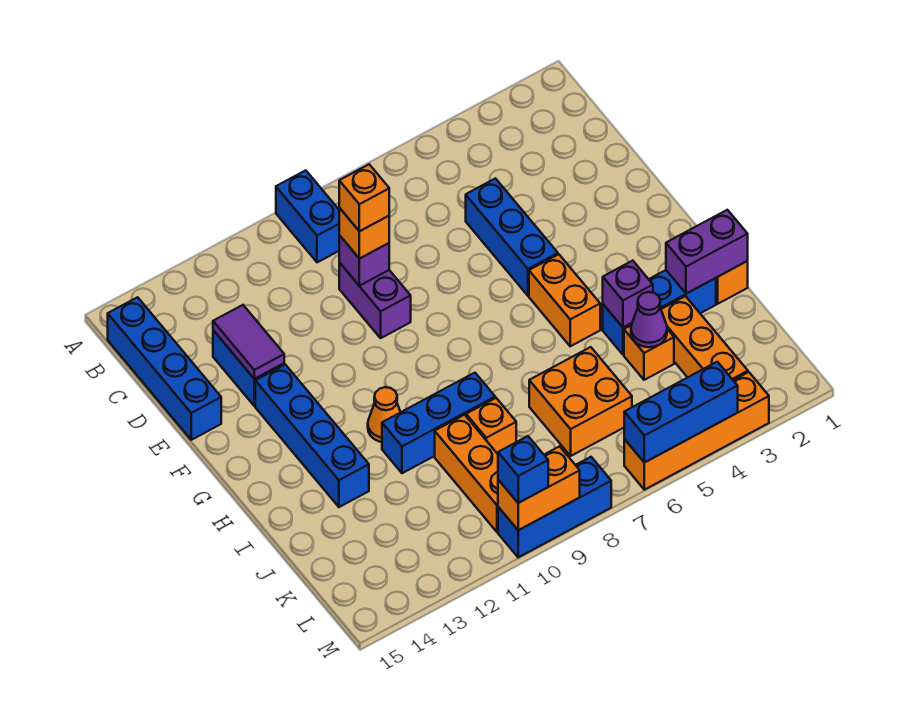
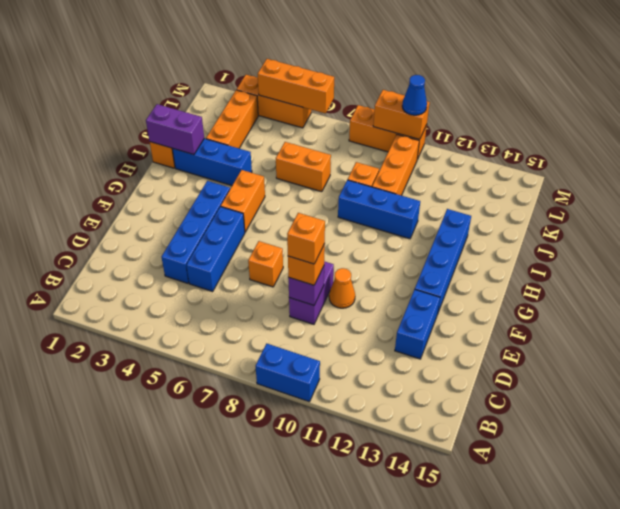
blue brick A9:B9 level 1 -> blue brick A9:A10 level 1
blue brick B15:E15 level 1 -> blue brick D4:G4 level 1
purple tile D13:E13 level 2 -> none
orange cone H11 level 1 -> orange cone E10 level 1
purple brick I4 level 2 -> none
orange brick J4 level 1 -> orange brick E7 level 1
purple cone J4 level 2 -> none
orange brick J6:K7 level 1 -> orange brick J6:J7 level 1
orange brick M3:M6 level 1 -> orange brick M3:M5 level 1
blue brick M4:M6 level 2 -> orange brick M4:M6 level 2
blue brick M8:M10 level 1 -> orange brick M8:M10 level 1
blue brick M10 level 3 -> blue cone M10 level 3

